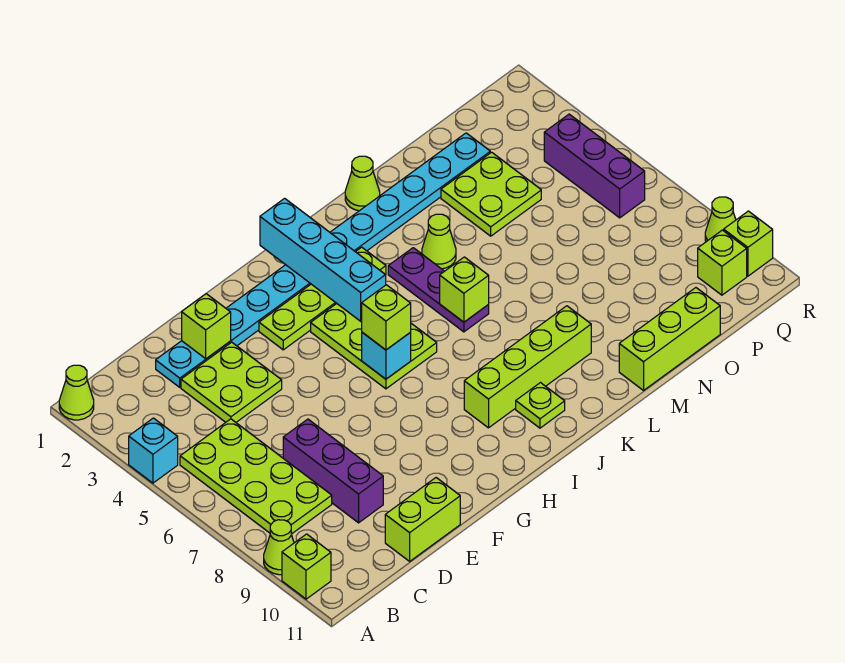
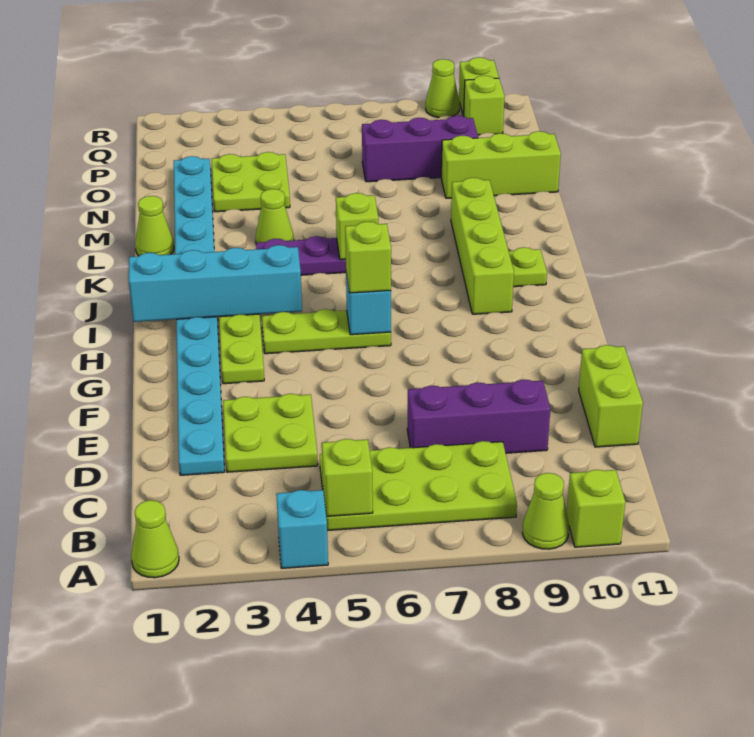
lime brick E2 level 2 -> lime brick B5 level 2
lime plate H4:I6 level 1 -> lime plate H4:H6 level 1
lime brick M11:O11 level 1 -> lime brick N9:N11 level 1
purple brick Q4:Q6 level 1 -> purple brick O7:O9 level 1

